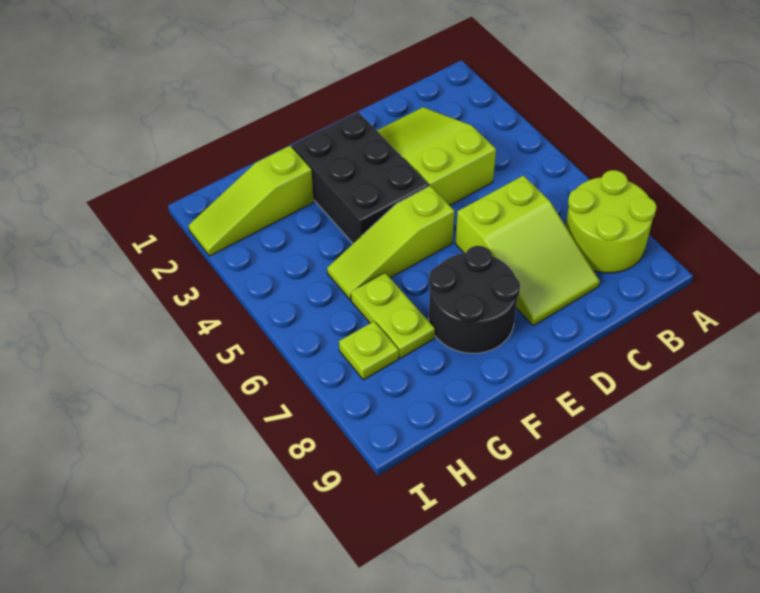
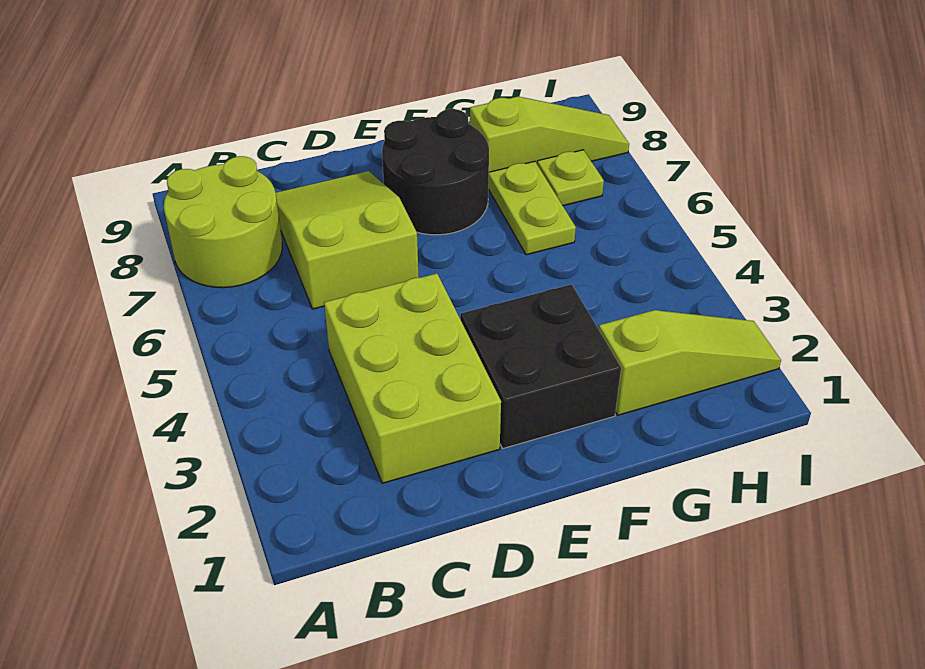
lime slope C2:D4 level 1 top 4 -> lime brick C2:D4 level 1
black brick E2:F4 level 1 -> black brick E2:F3 level 1
lime slope E5:G5 level 1 top E -> lime slope G8:I8 level 1 top G

